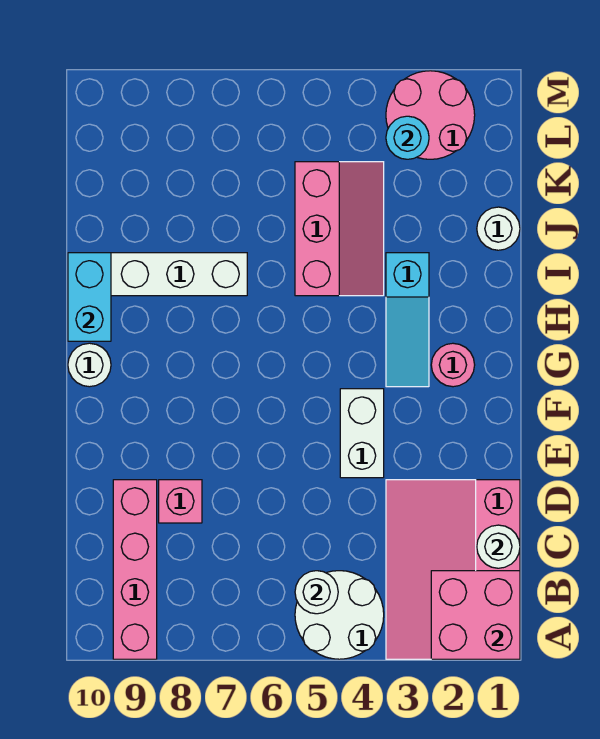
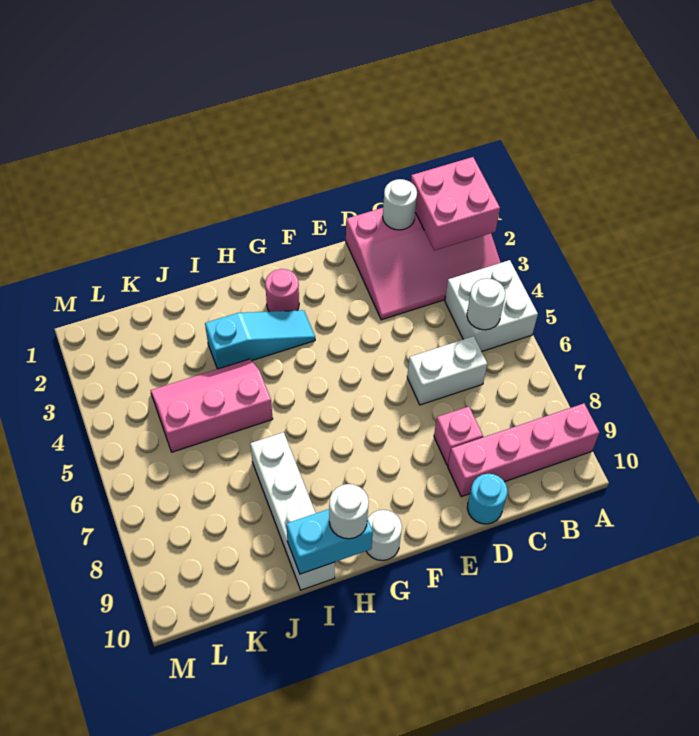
white round brick A4:B5 level 1 -> white brick A4:B5 level 1
white brick E4:F4 level 1 -> white brick C6:D6 level 1
white round brick J1 level 1 -> white round brick H10 level 3
pink round brick L2:M3 level 1 -> none
cyan round brick L3 level 2 -> cyan round brick D10 level 1

